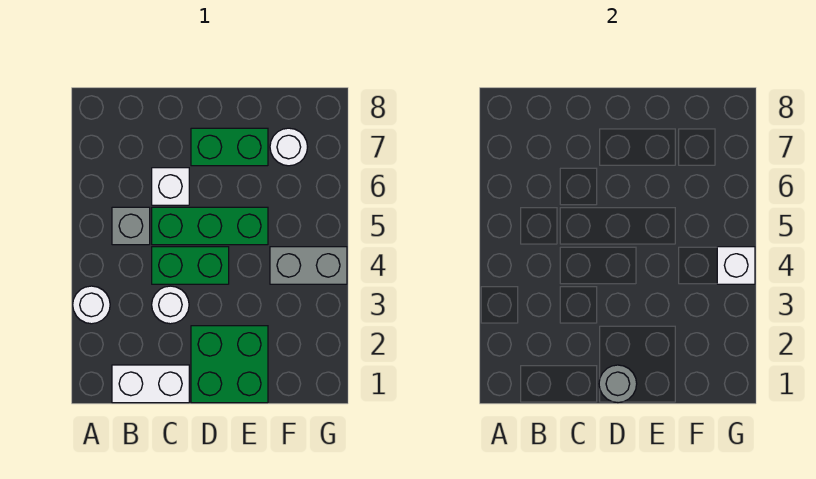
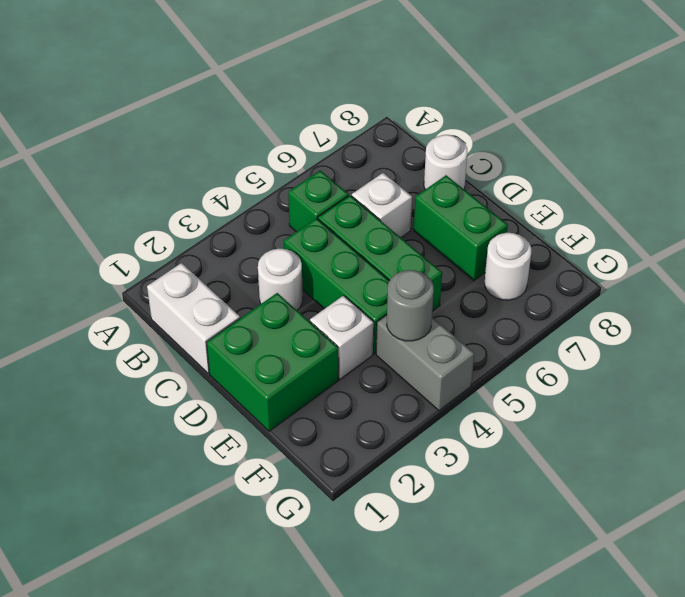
white round brick A3 level 1 -> white round brick C8 level 1
grey brick B5 level 1 -> green brick B5 level 1
green brick C4:D4 level 1 -> green brick C4:E4 level 1
grey round brick D1 level 2 -> grey round brick F4 level 2
white brick G4 level 2 -> white brick E3 level 1

